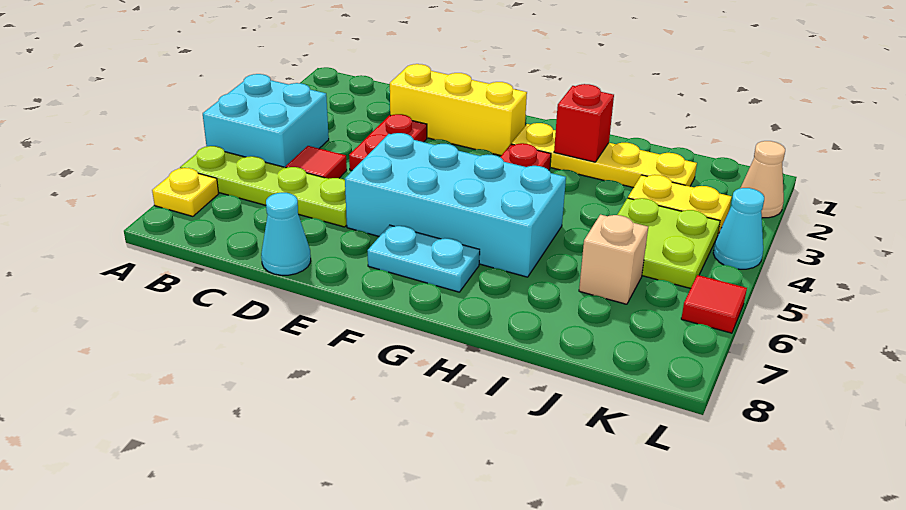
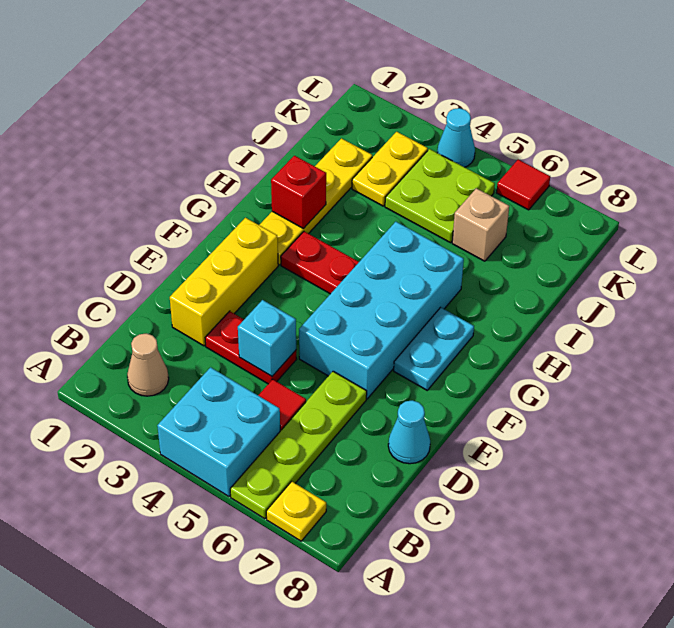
none -> cyan brick D4 level 2
tan cone L2 level 1 -> tan cone B2 level 1

